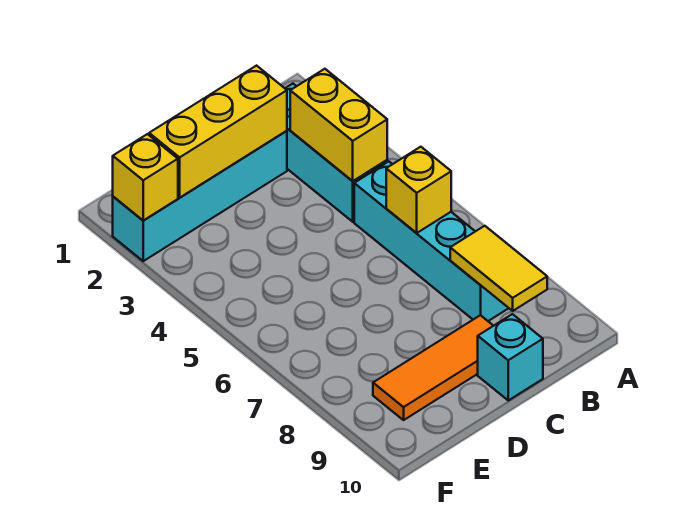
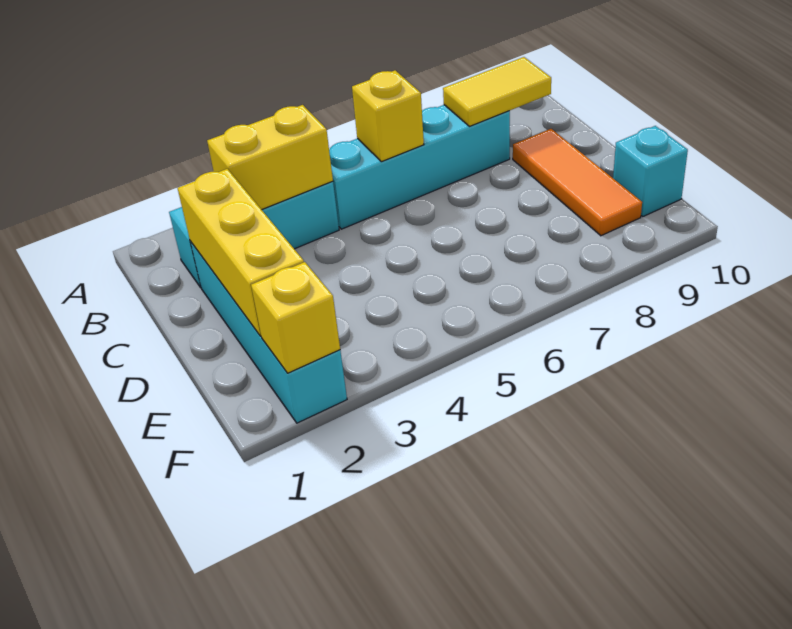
cyan brick C10 level 1 -> cyan brick E10 level 1

